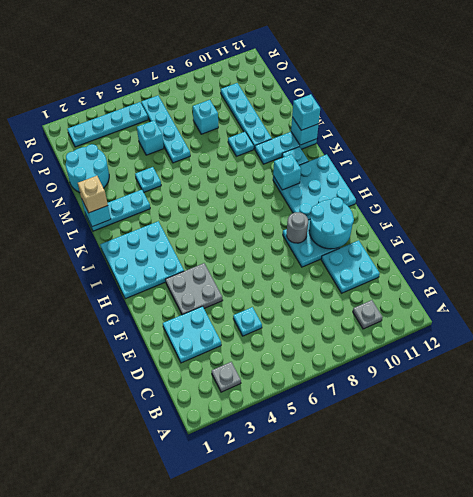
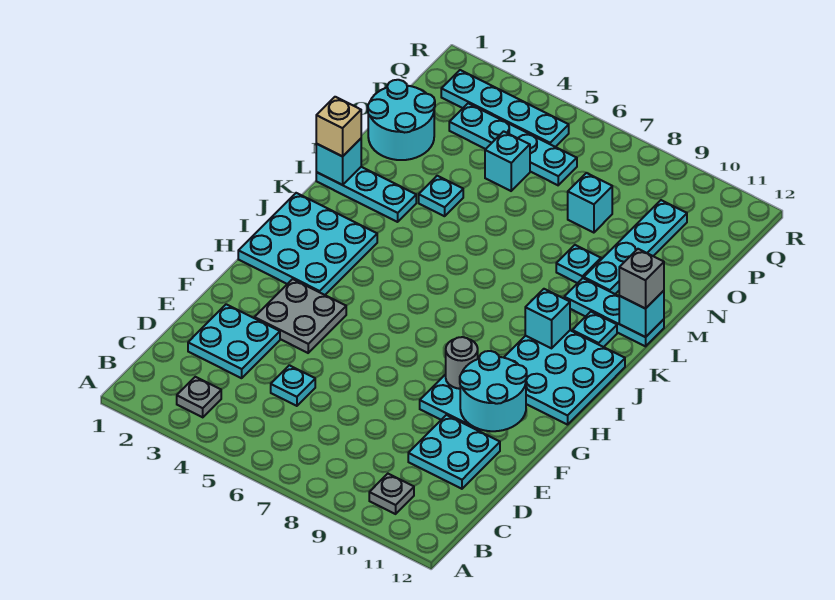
cyan brick L12 level 3 -> grey brick L12 level 3
cyan plate N6:Q6 level 1 -> cyan plate P3:P6 level 1

